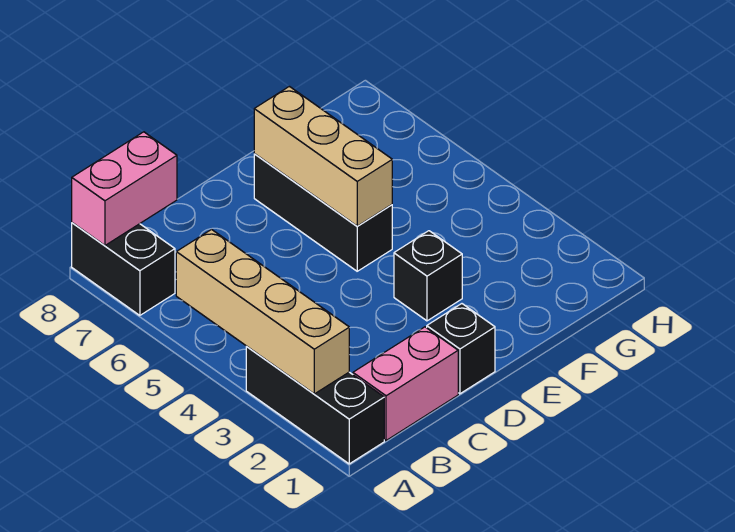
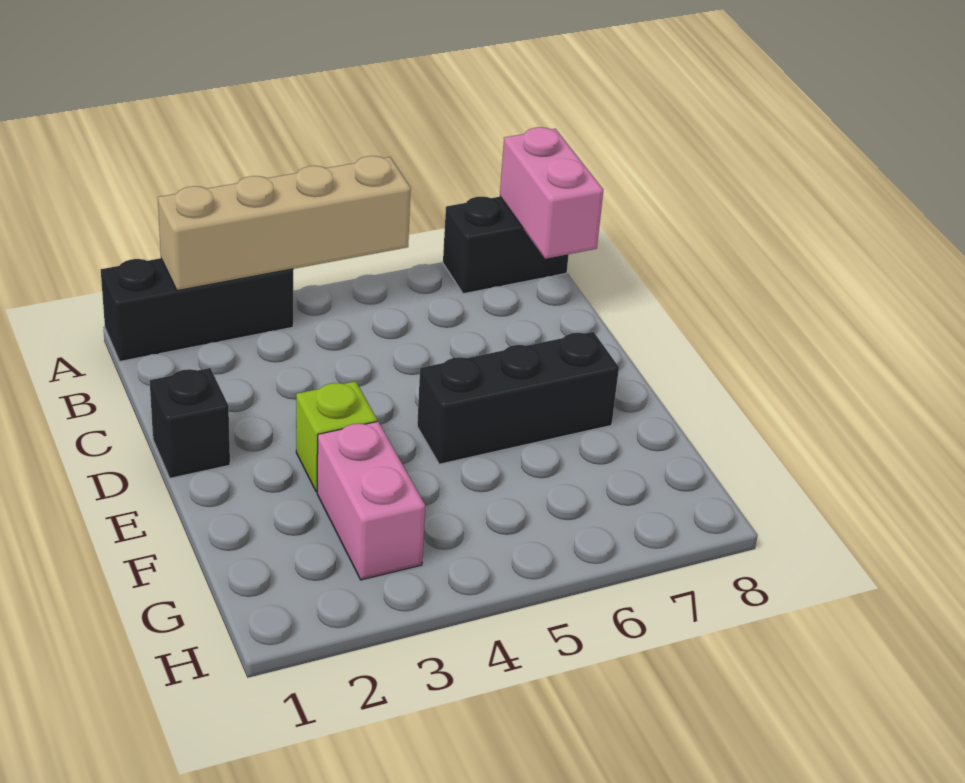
pink brick B1:C1 level 1 -> pink brick F3:G3 level 1
black brick E3 level 1 -> lime brick E3 level 1
tan brick E5:E7 level 2 -> none

